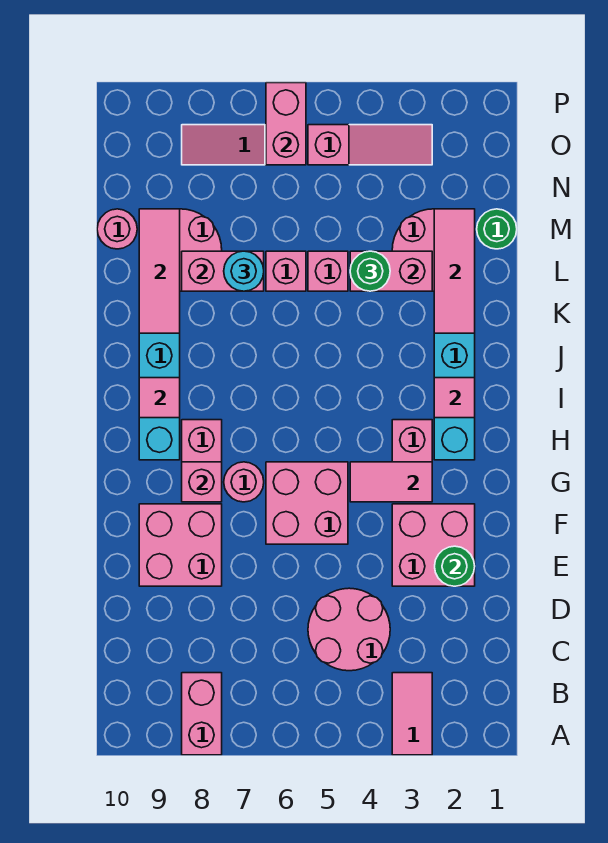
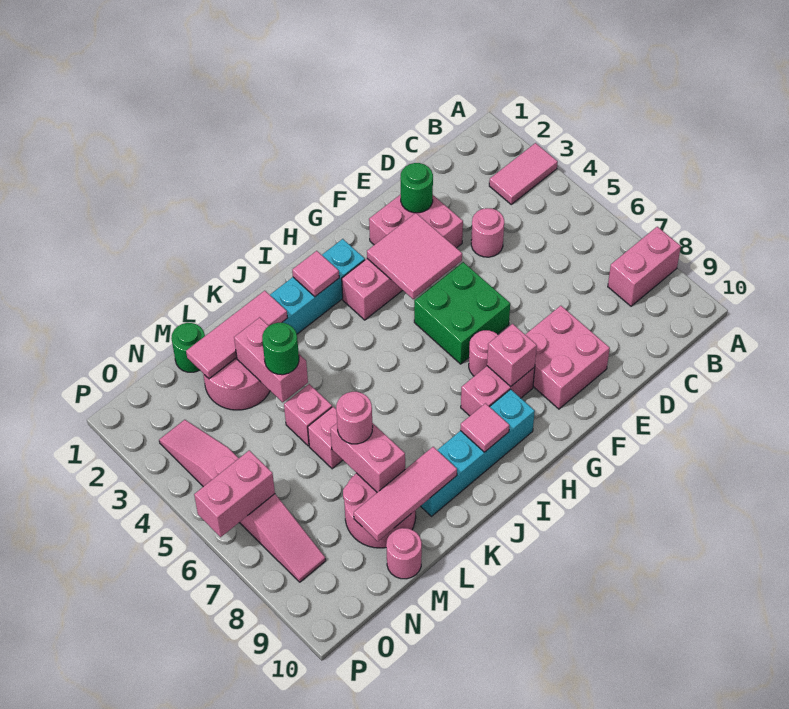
pink round brick C4:D5 level 1 -> pink round brick D4 level 1
pink brick F5:G6 level 1 -> green brick F5:G6 level 1
pink tile G3:G4 level 2 -> pink tile F3:G4 level 2
cyan round brick L7 level 3 -> pink round brick L7 level 3

